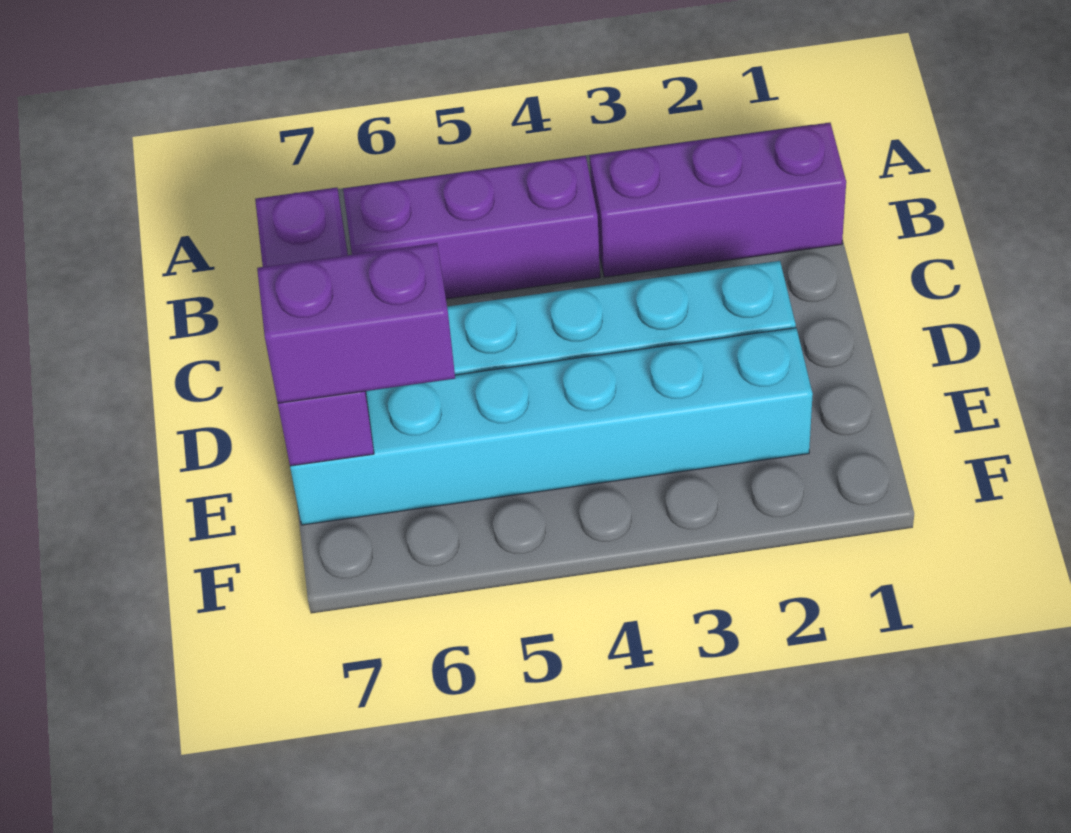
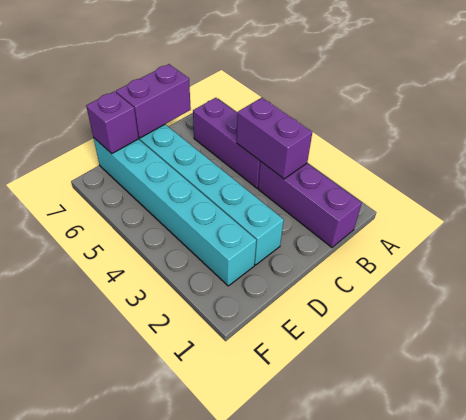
purple brick E6:E7 level 3 -> purple brick B3:B4 level 2

